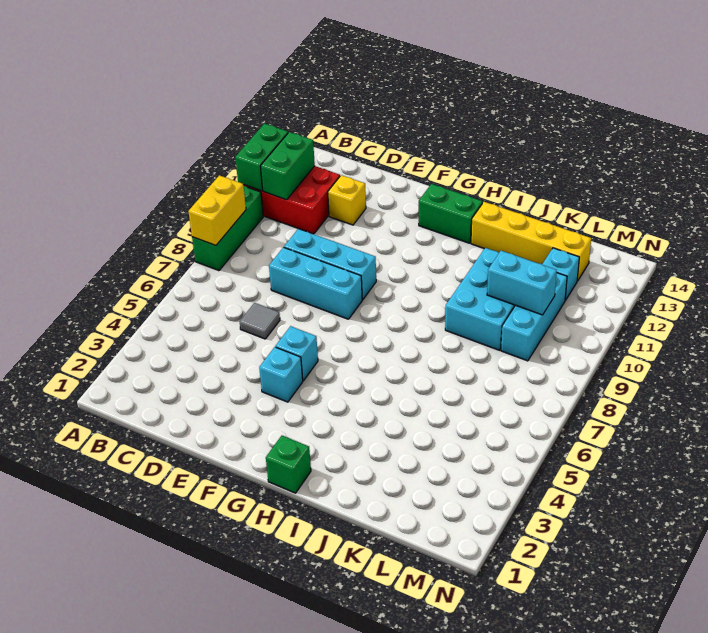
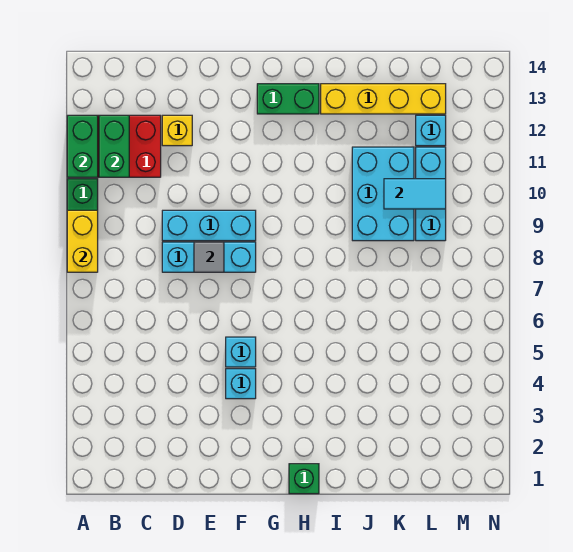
grey tile D6 level 1 -> grey tile E8 level 2
cyan brick K10:L10 level 2 -> cyan tile K10:L10 level 2

